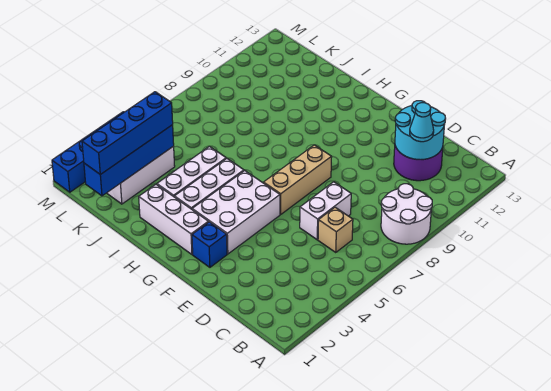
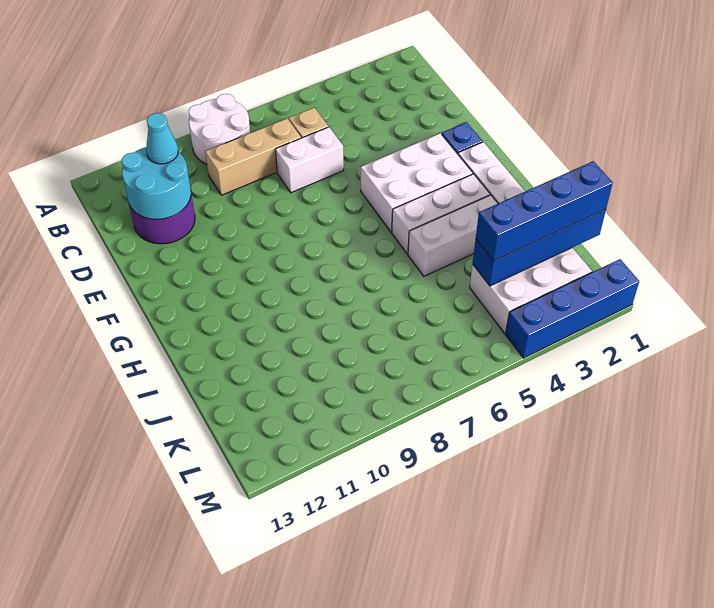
tan brick F6:F8 level 1 -> tan brick C7:C9 level 1

